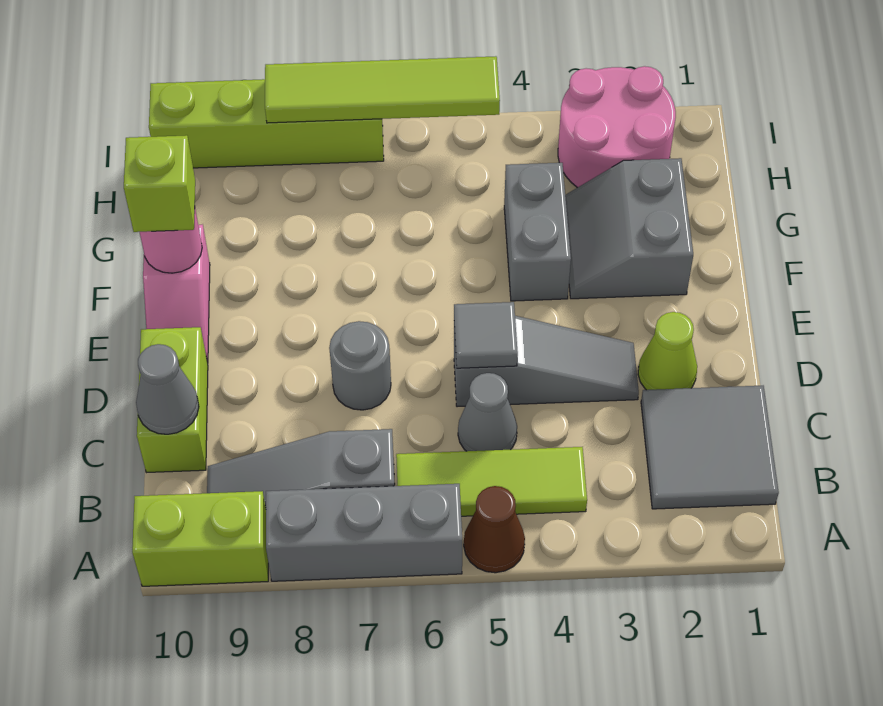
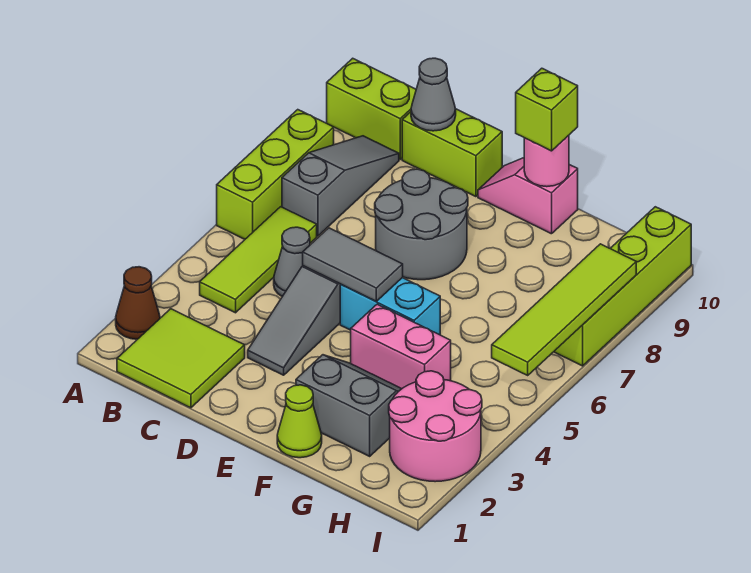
brown cone A5 level 1 -> brown cone A2 level 1
grey brick A6:A8 level 1 -> lime brick A6:A8 level 1
lime brick A9:A10 level 1 -> lime brick A10:B10 level 1
grey tile B1:C2 level 1 -> lime tile B1:C2 level 1
lime cone D2 level 1 -> lime cone F1 level 1
grey tile D5 level 2 -> grey tile D5:E5 level 2
grey round brick D7 level 1 -> grey round brick D7:E8 level 1
none -> cyan brick E5:F5 level 1
grey brick F4:G4 level 1 -> pink brick F4:G4 level 1

